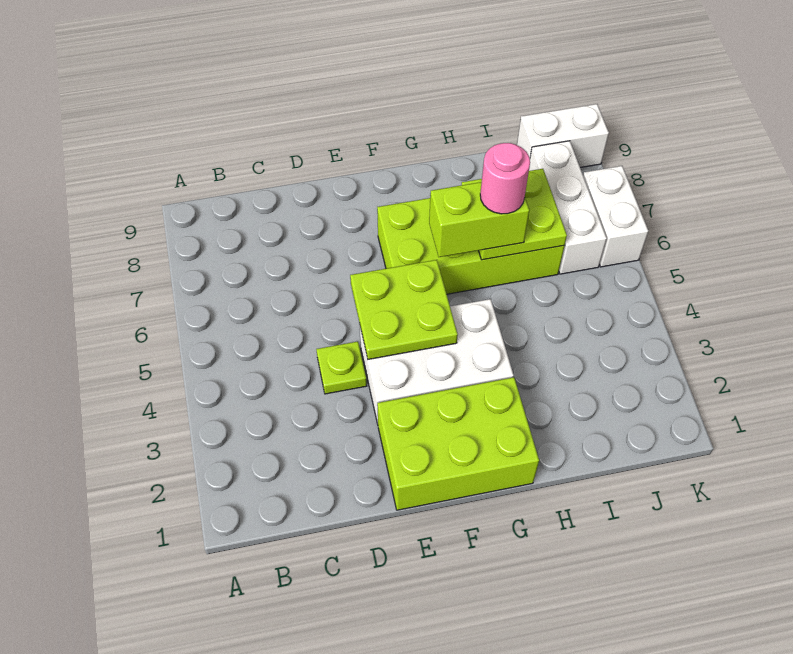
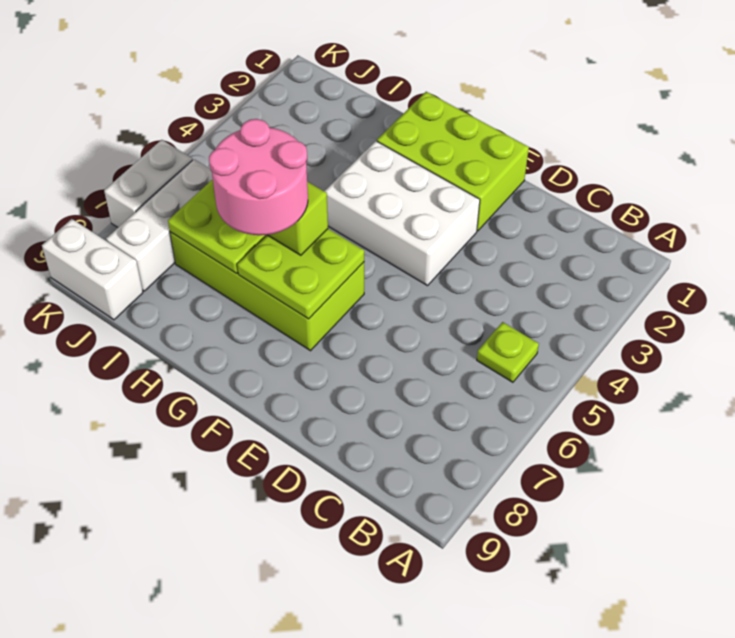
lime plate D4 level 1 -> lime plate B5 level 1
lime plate E4:F5 level 2 -> lime plate F6:G7 level 2
pink round brick H6 level 4 -> pink round brick G6:H7 level 4

